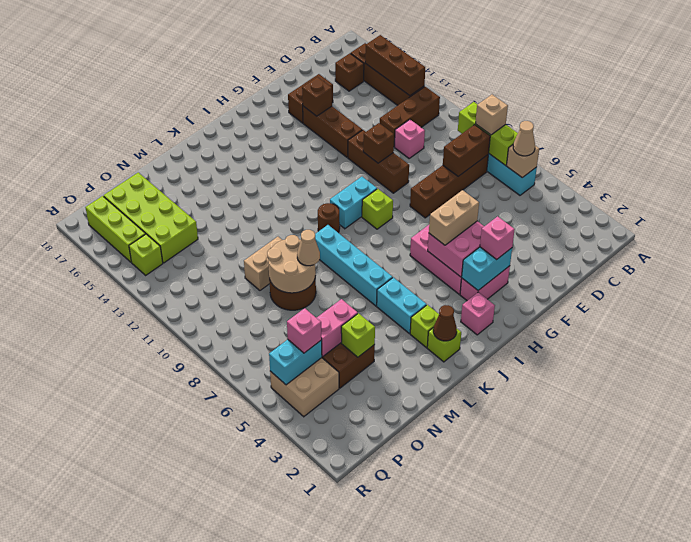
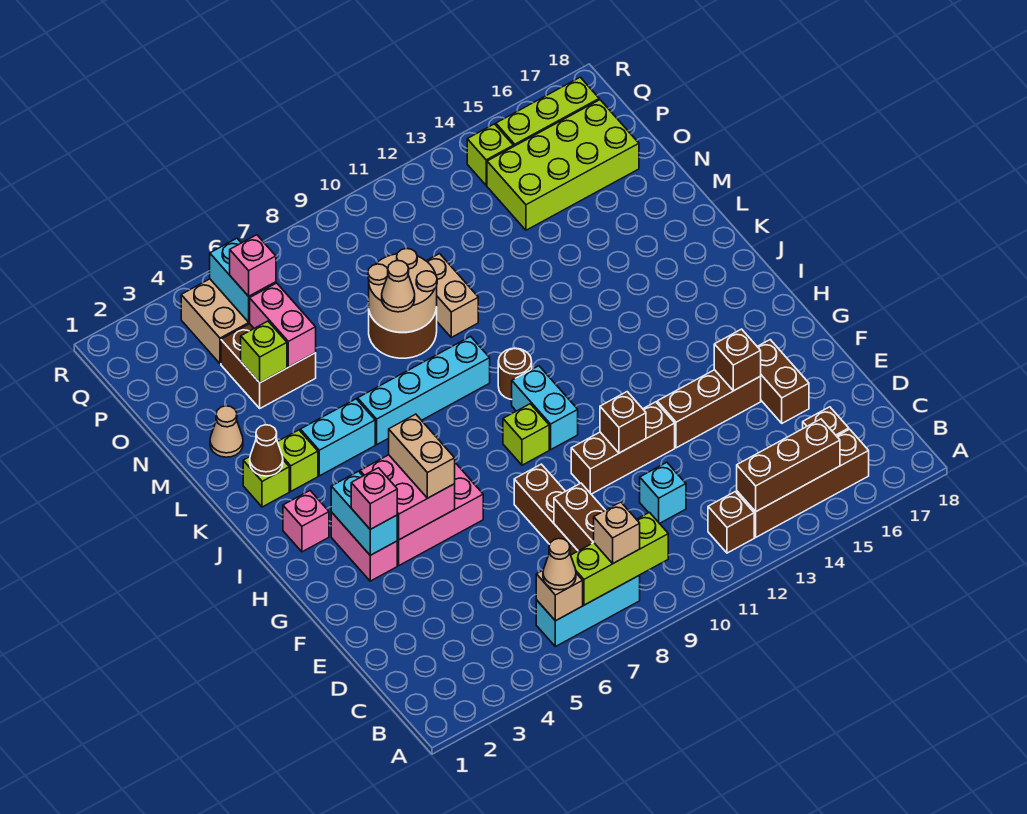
brown brick B12:D12 level 1 -> brown brick B12 level 1
pink brick D11 level 1 -> cyan brick D11 level 1
none -> tan cone M2 level 1

